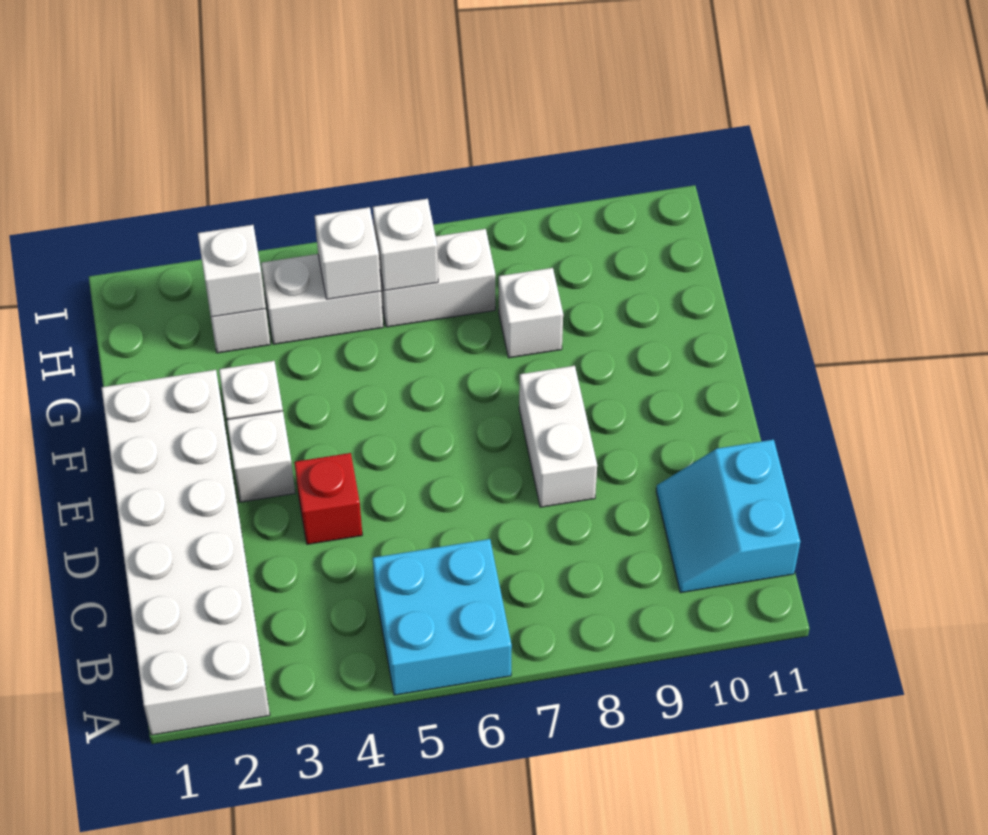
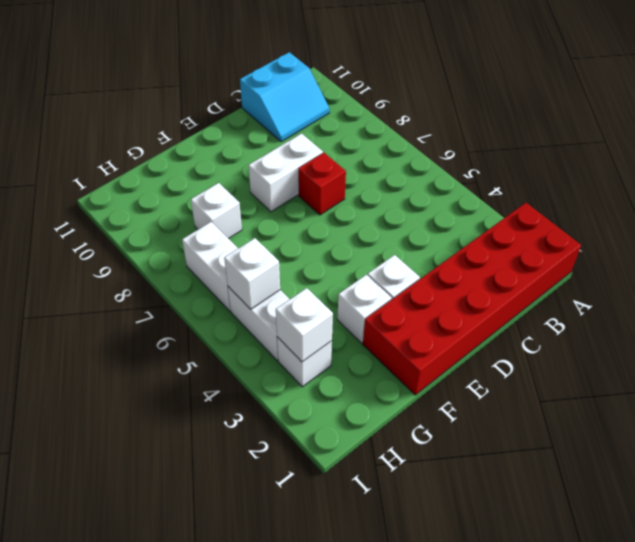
white brick A1:F2 level 1 -> red brick A1:F2 level 1
cyan brick A5:B6 level 1 -> none
red brick D4 level 1 -> red brick D7 level 1
white brick H6 level 2 -> none

